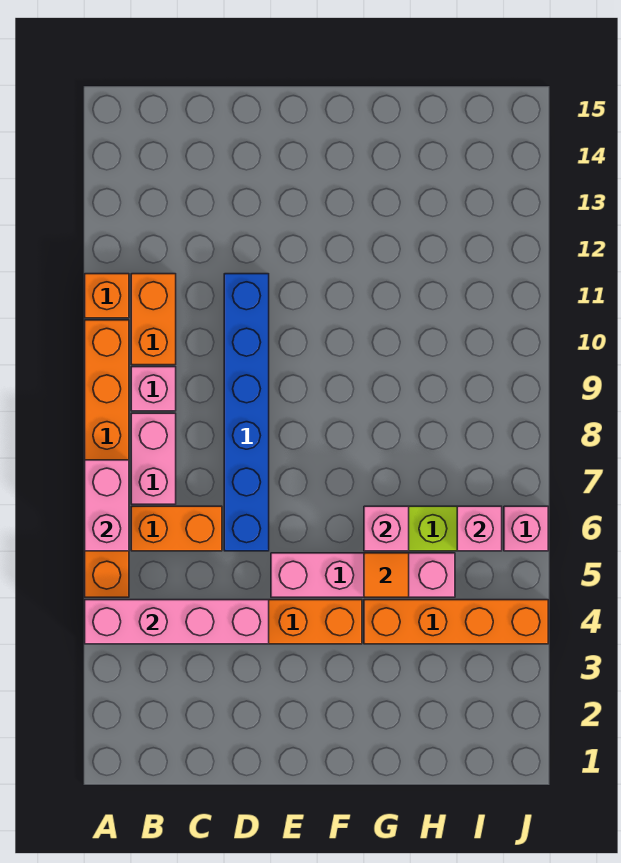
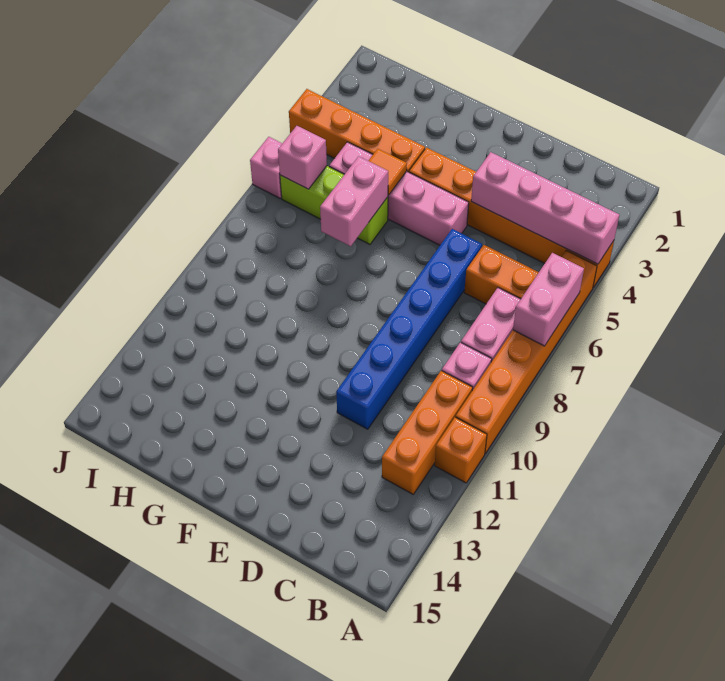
orange brick B10:B11 level 1 -> orange brick B10:B12 level 1
pink brick G6 level 2 -> pink brick G6:G7 level 2

